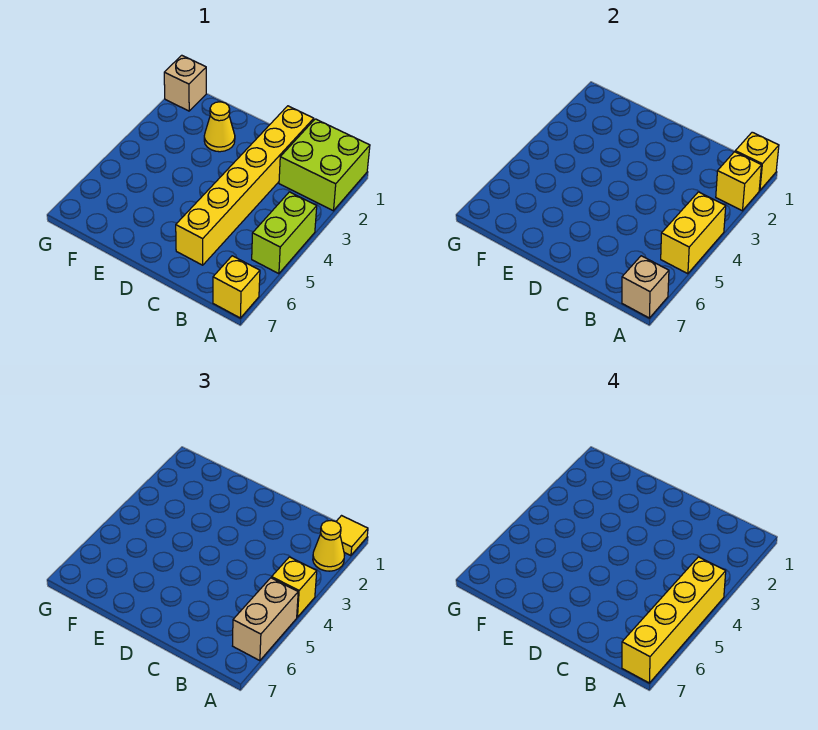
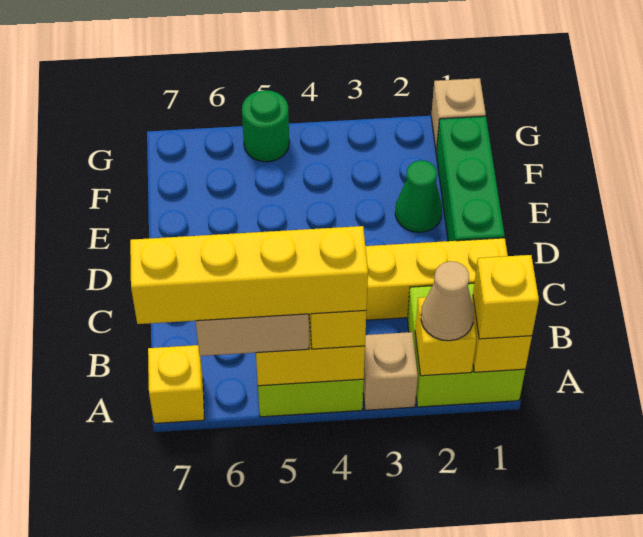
yellow tile A1 level 3 -> yellow brick A1 level 3
yellow cone A2 level 3 -> tan cone A2 level 3
tan brick A7 level 2 -> tan brick A3 level 1
none -> green brick D1:F1 level 1
yellow cone E2 level 1 -> green cone E2 level 1
none -> green round brick G5 level 1

